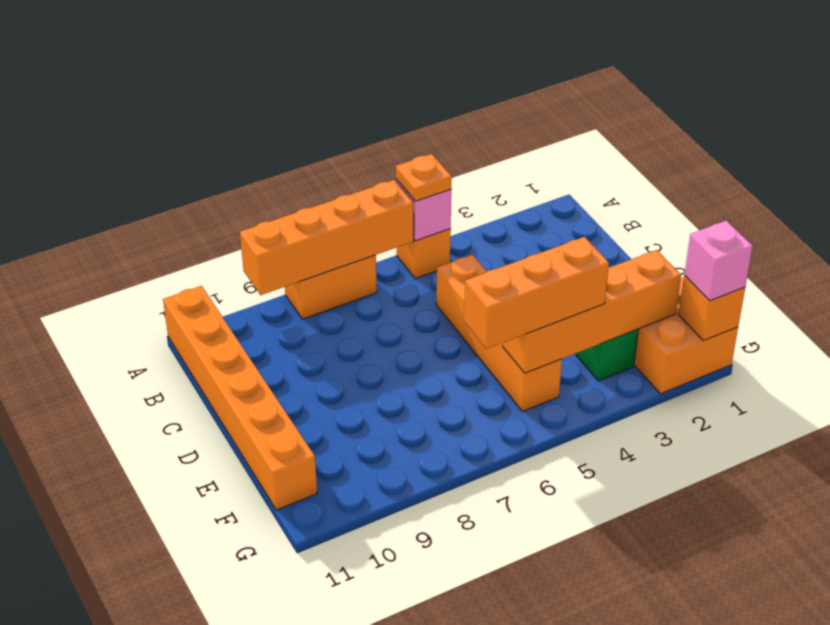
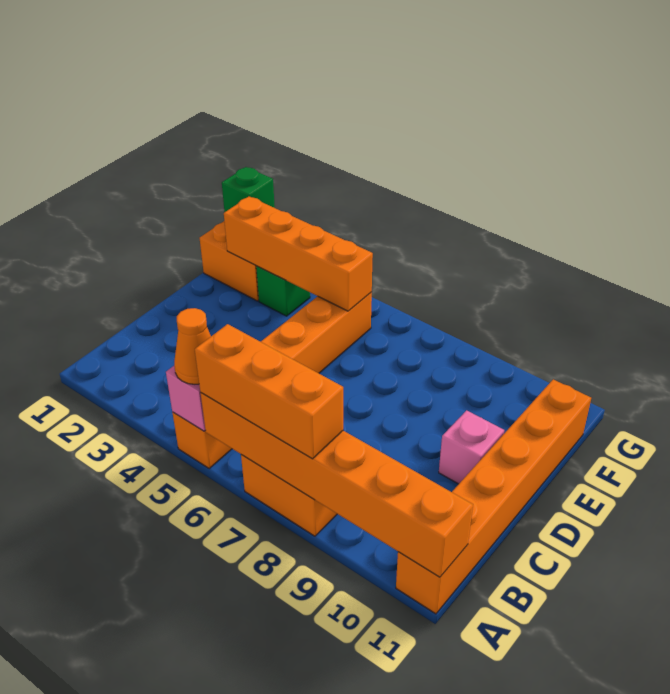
orange plate A5 level 3 -> orange cone A5 level 3
orange brick A6:A9 level 2 -> orange brick A6:A11 level 2
orange brick F4:F6 level 3 -> orange brick A6:A8 level 3
orange brick G1 level 2 -> green brick G1 level 2
pink brick G1 level 3 -> pink brick D10 level 1

